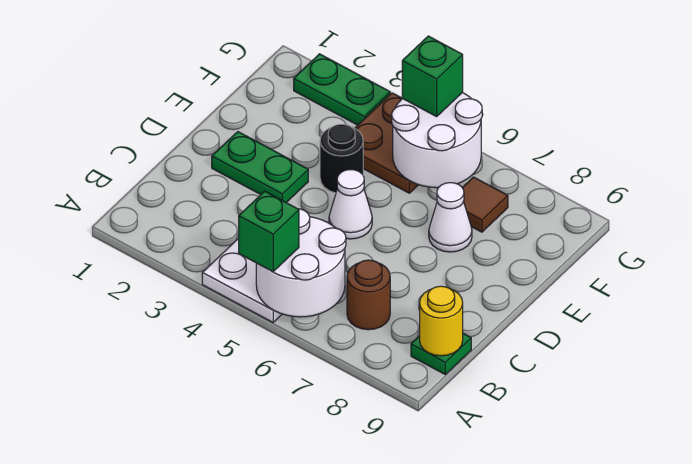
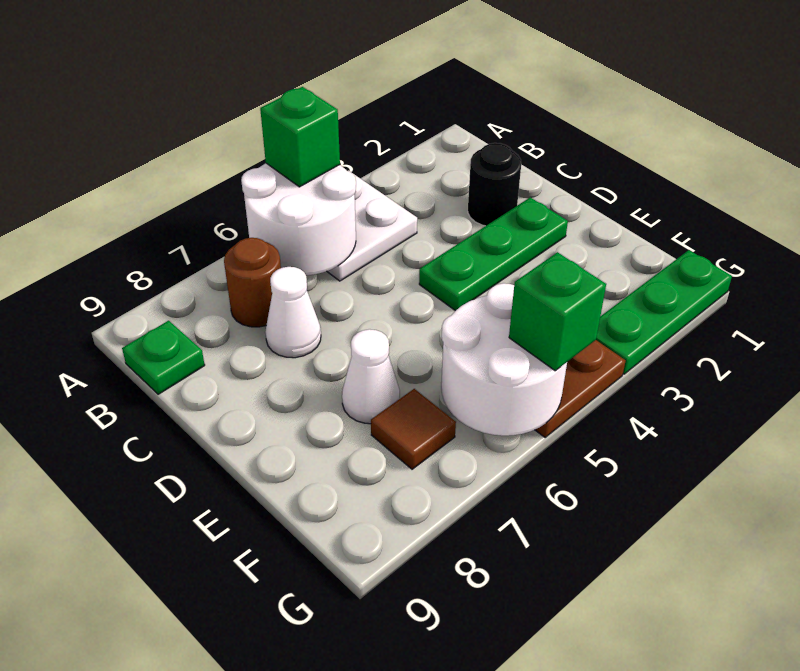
yellow round brick B9 level 2 -> none
green plate D2:D3 level 1 -> green plate D2:D4 level 1
white cone D5 level 1 -> white cone C7 level 1
black round brick E4 level 1 -> black round brick C2 level 1
green plate G2:G3 level 1 -> green plate G1:G3 level 1

